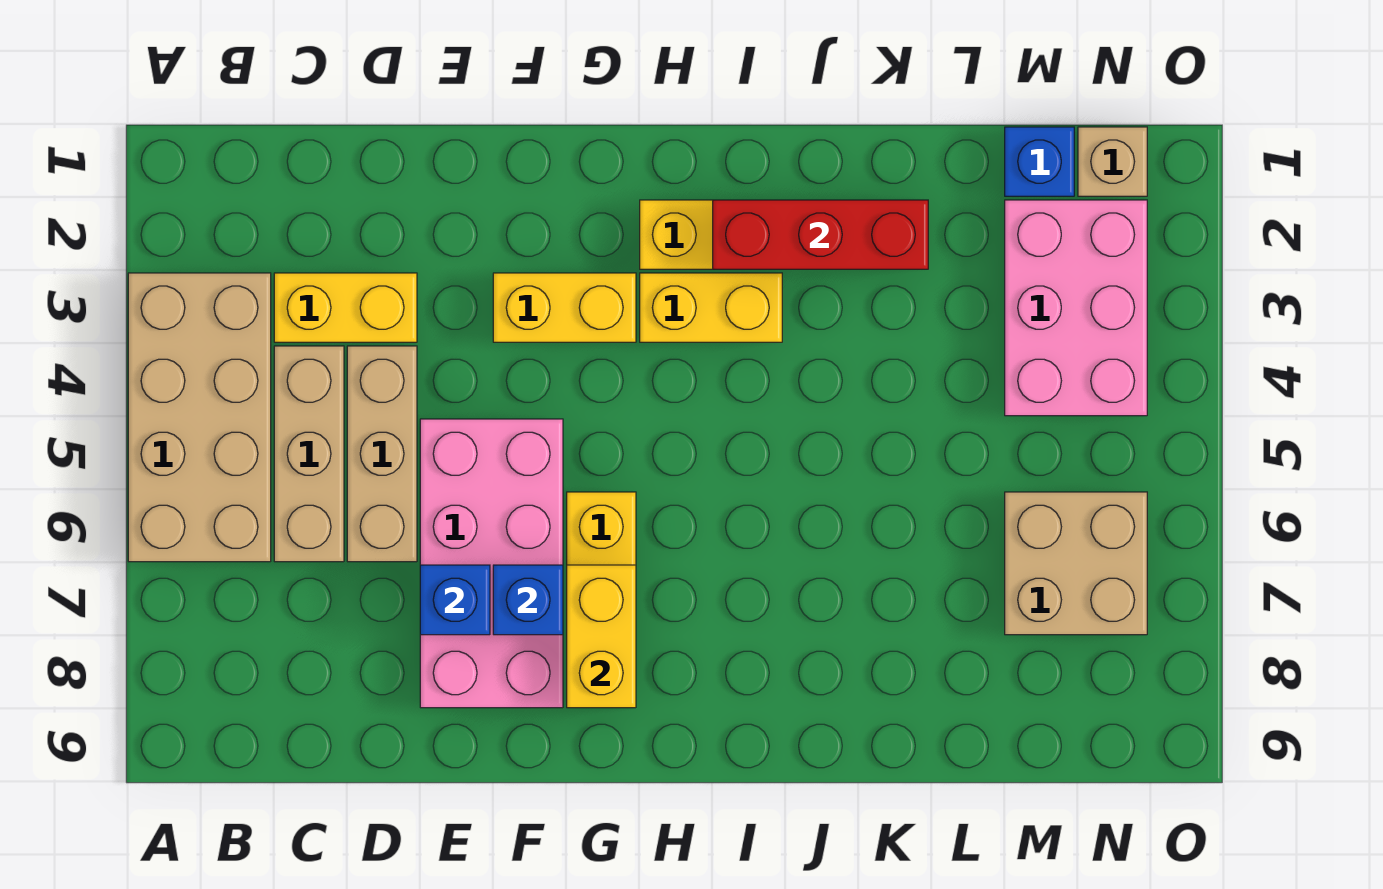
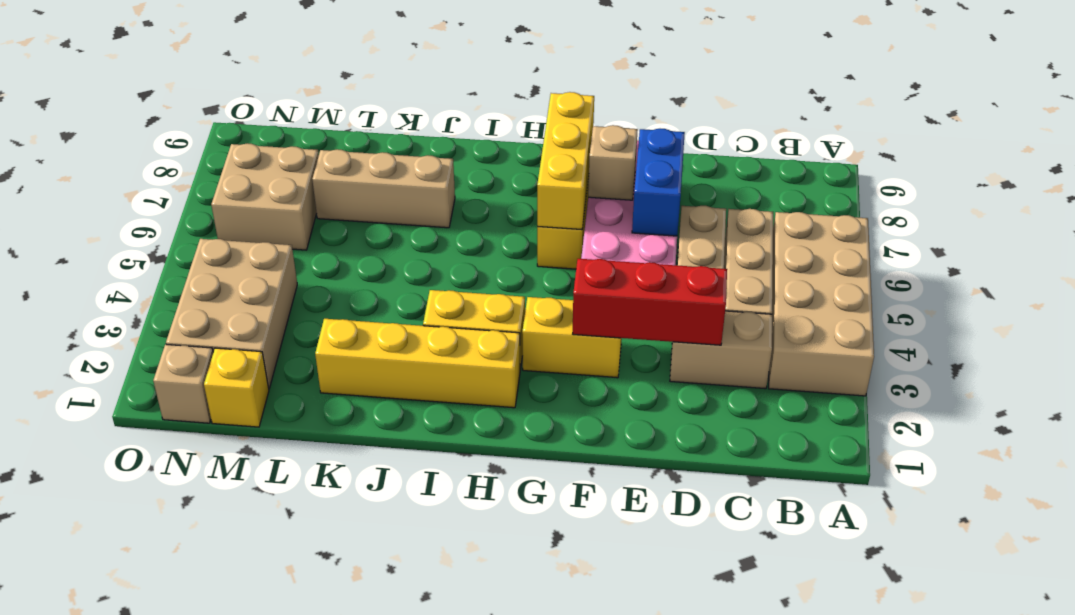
yellow brick C3:D3 level 1 -> tan brick C3:D3 level 1
blue brick E7 level 2 -> blue brick E6:E7 level 2
blue brick F7 level 2 -> tan brick F7 level 2
yellow brick G7:G8 level 2 -> yellow brick G6:G8 level 2
red brick I2:K2 level 2 -> red brick D3:F3 level 2
none -> tan brick J7:L7 level 1
blue brick M1 level 1 -> yellow brick M1 level 1
pink brick M2:N4 level 1 -> tan brick M2:N4 level 1

